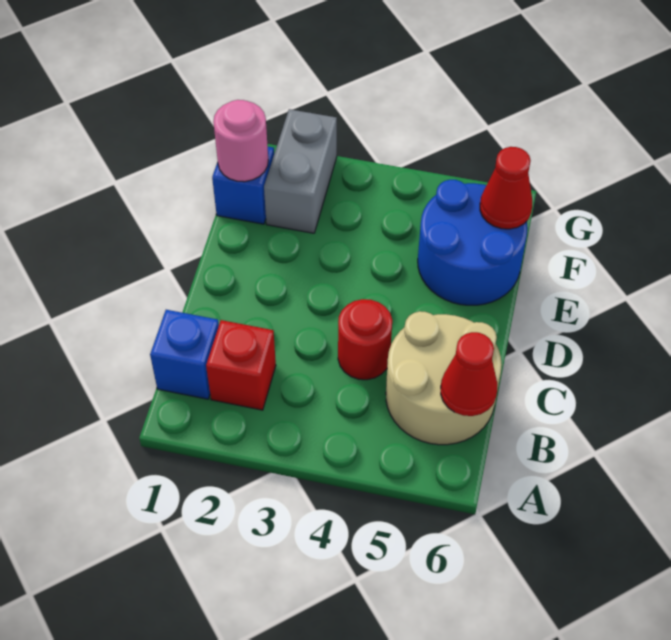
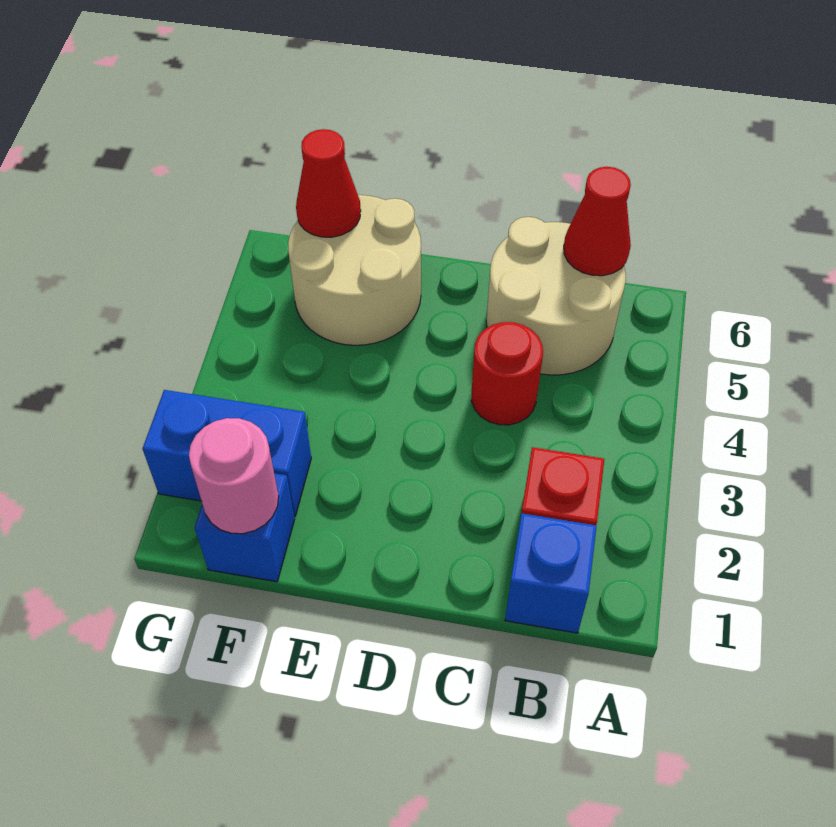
blue round brick E5:F6 level 1 -> tan round brick E5:F6 level 1
grey brick F2:G2 level 1 -> blue brick F2:G2 level 1

